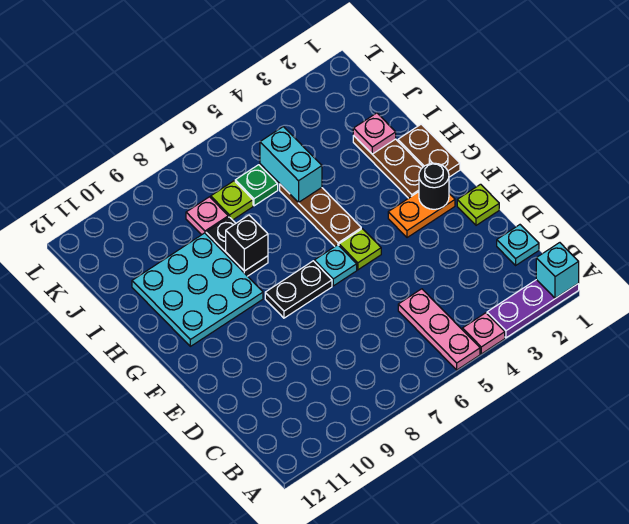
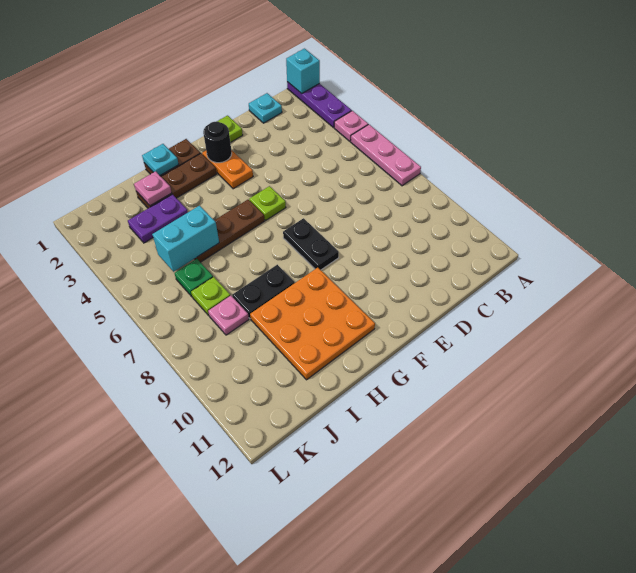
pink plate A5:C5 level 1 -> pink plate A5:A7 level 1
cyan plate F6 level 1 -> cyan plate H1 level 2
cyan plate G9:I11 level 1 -> orange plate G9:I11 level 1
black brick H8 level 2 -> none
none -> purple plate I3:J3 level 1

